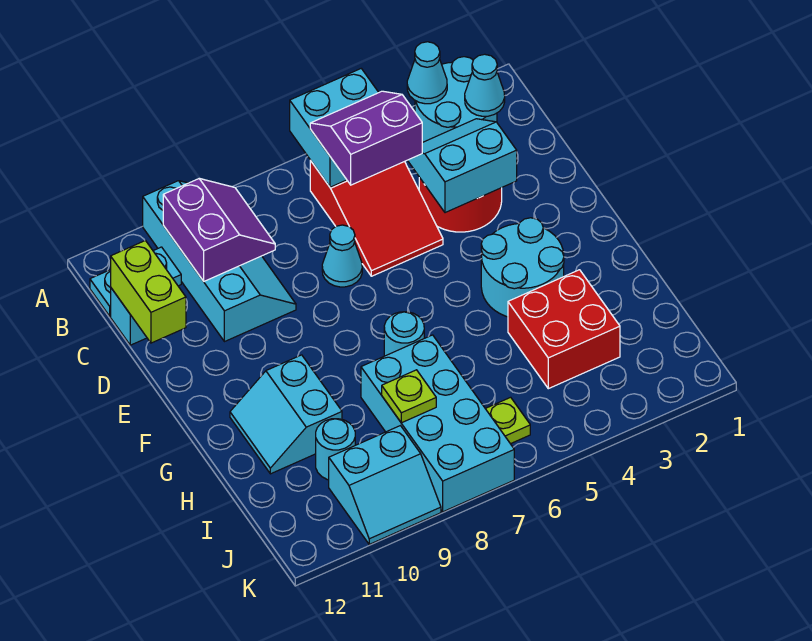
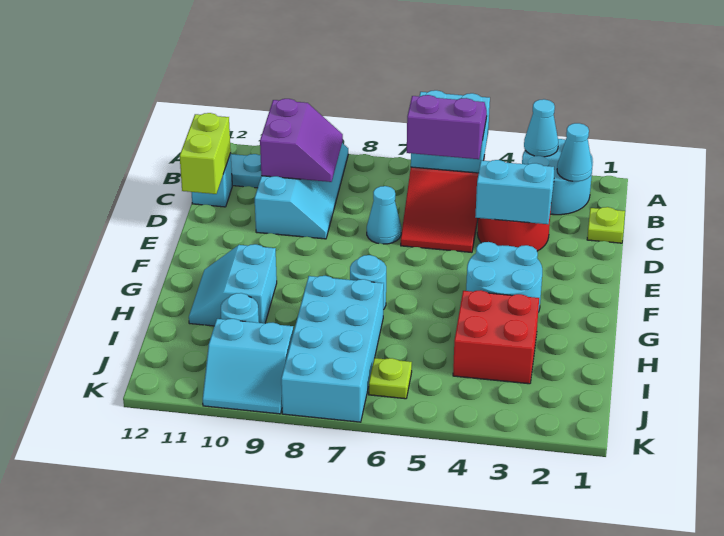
lime plate I8 level 2 -> lime plate C1 level 1

